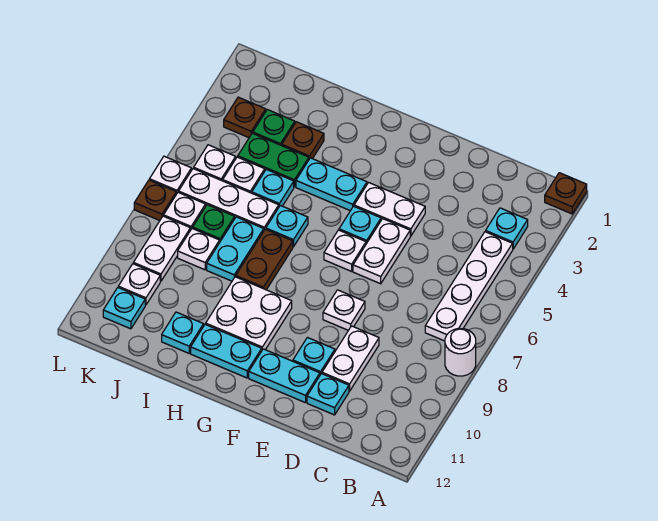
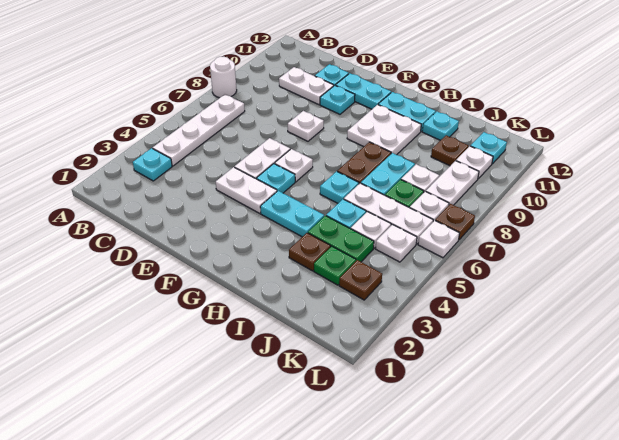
brown plate A1 level 1 -> brown plate J10 level 1
white plate D9:D10 level 1 -> white plate C10:D10 level 1

